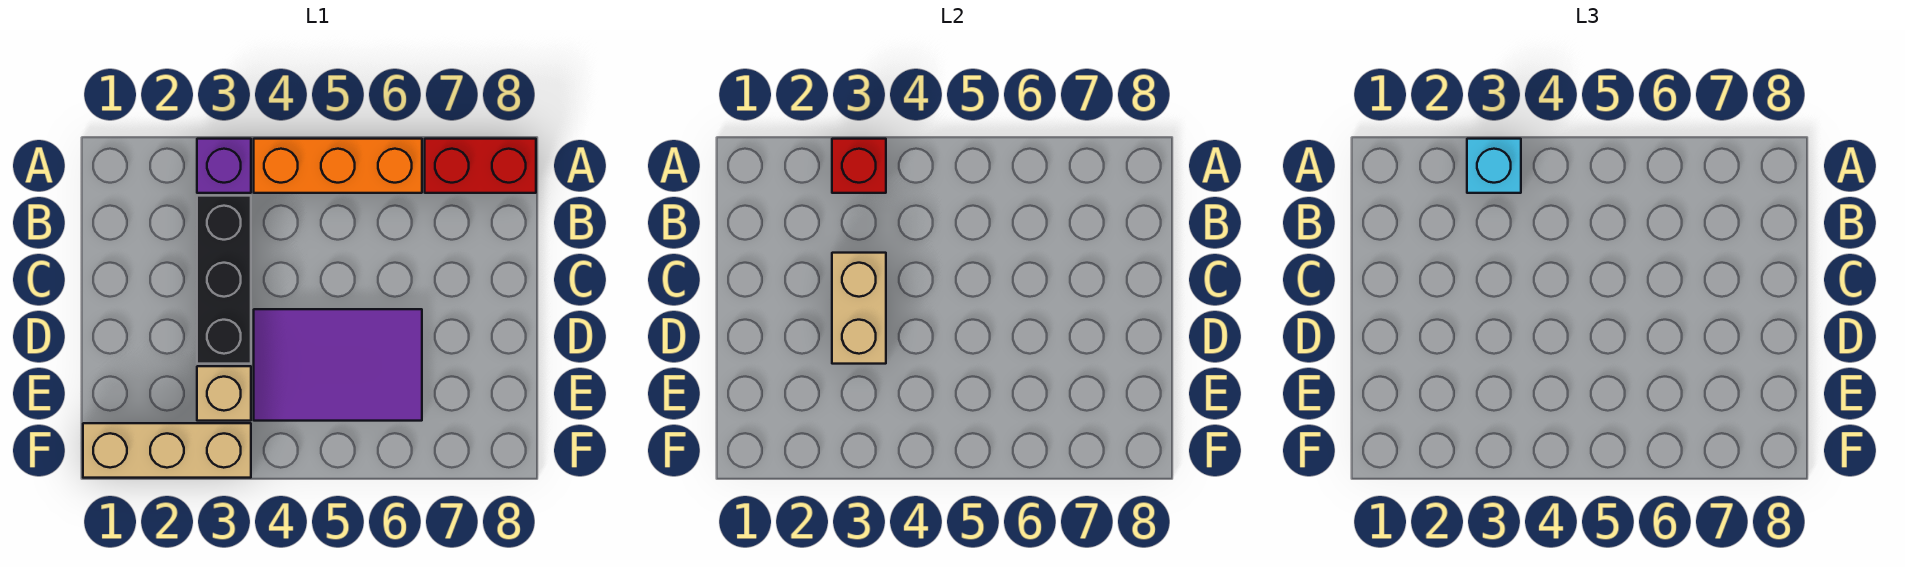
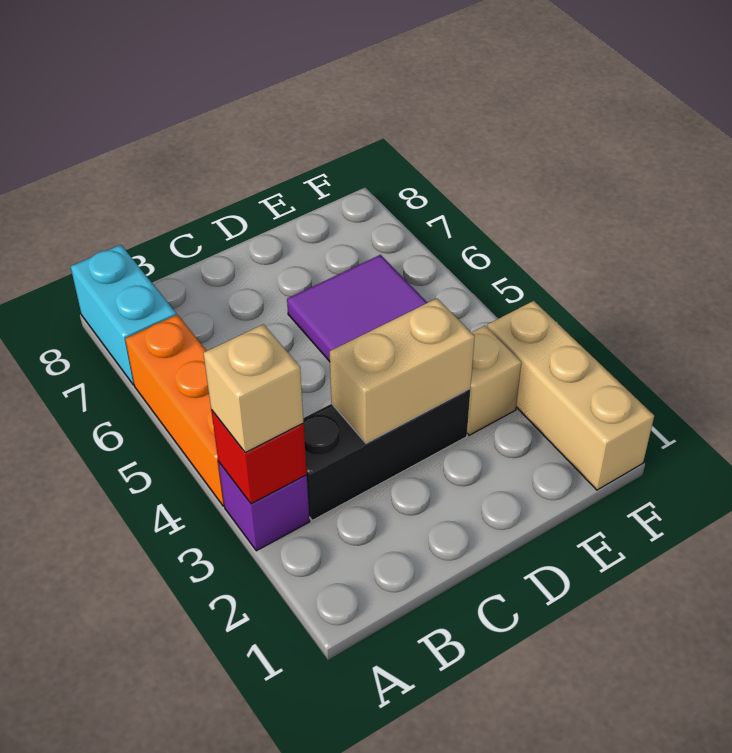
cyan brick A3 level 3 -> tan brick A3 level 3
red brick A7:A8 level 1 -> cyan brick A7:A8 level 1

